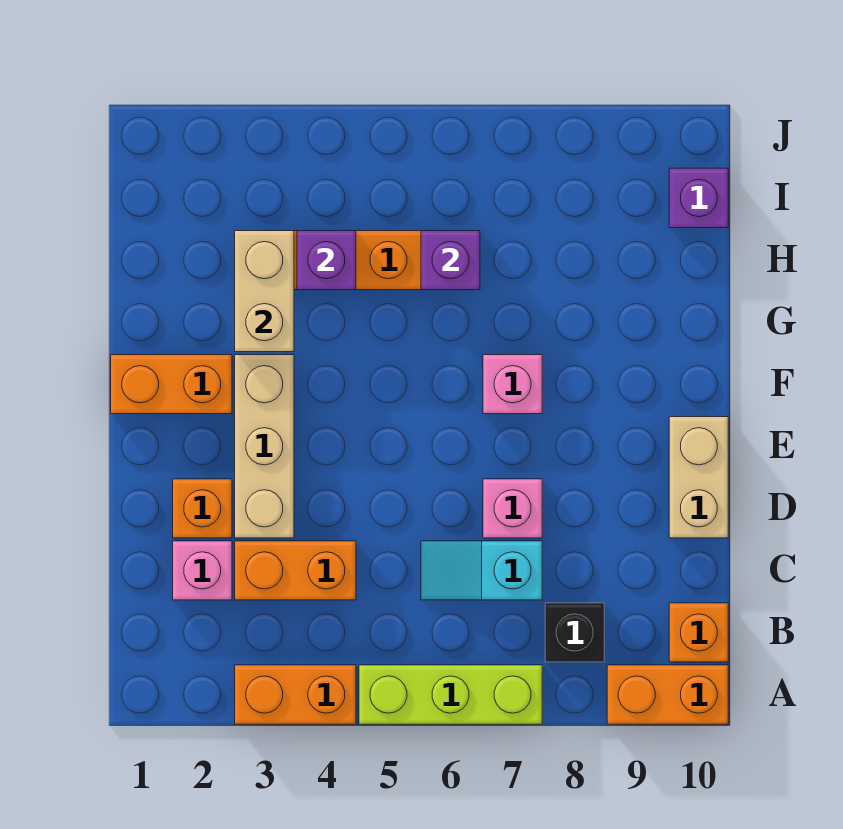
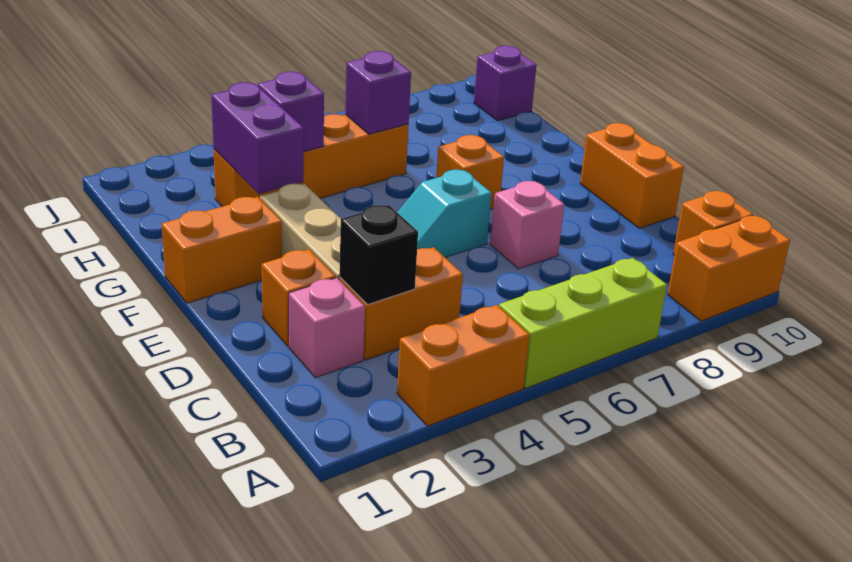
black brick B8 level 1 -> black brick C3 level 2
cyan slope C6:C7 level 1 top 7 -> cyan slope E5:E6 level 1 top 6
tan brick D10:E10 level 1 -> orange brick D10:E10 level 1
pink brick F7 level 1 -> orange brick F7 level 1
tan brick G3:H3 level 2 -> purple brick G3:H3 level 2

